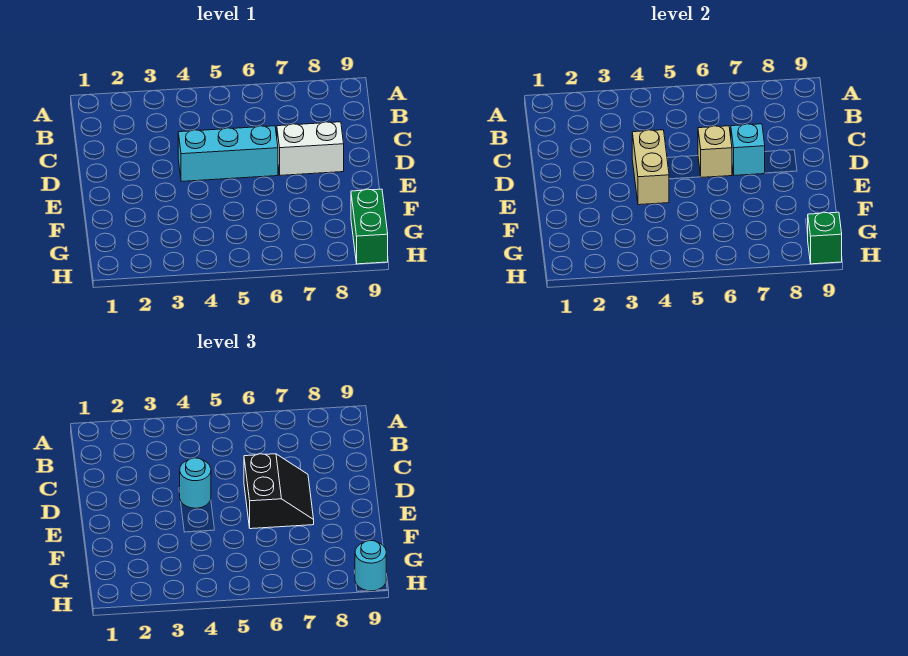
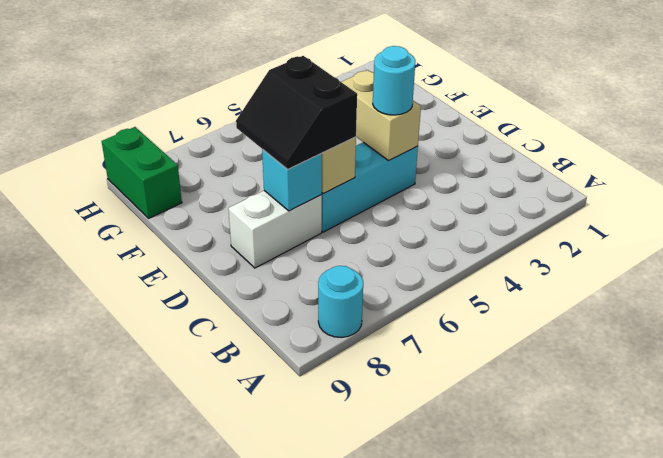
green brick H9 level 2 -> none
cyan round brick H9 level 3 -> cyan round brick A8 level 1

